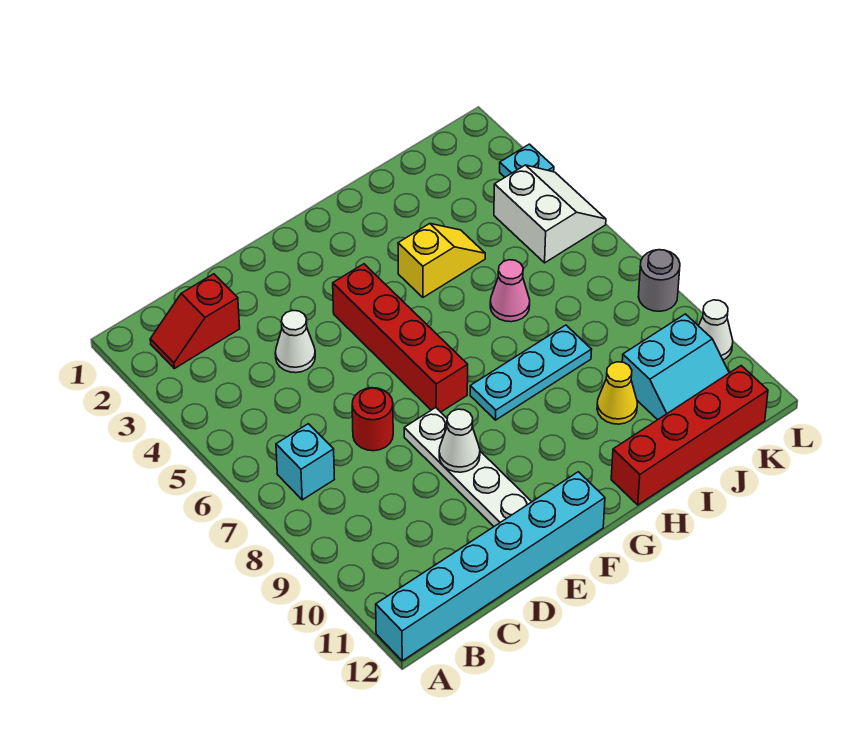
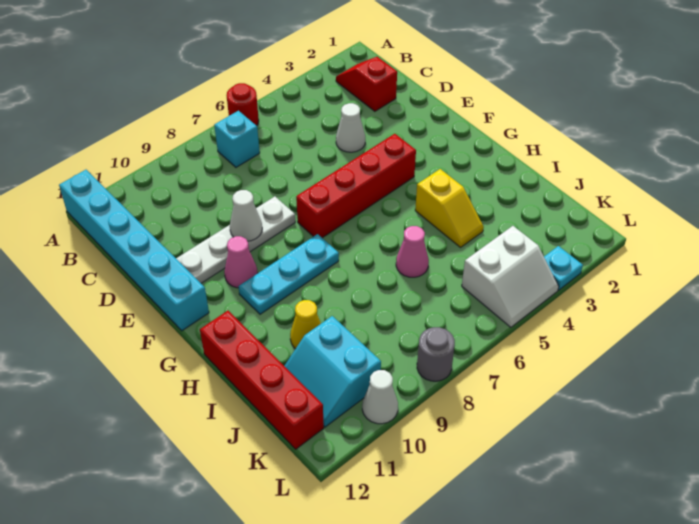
red round brick D7 level 1 -> red round brick A6 level 1
none -> pink cone F10 level 1
cyan plate G8:I8 level 1 -> cyan plate G8:G10 level 1

